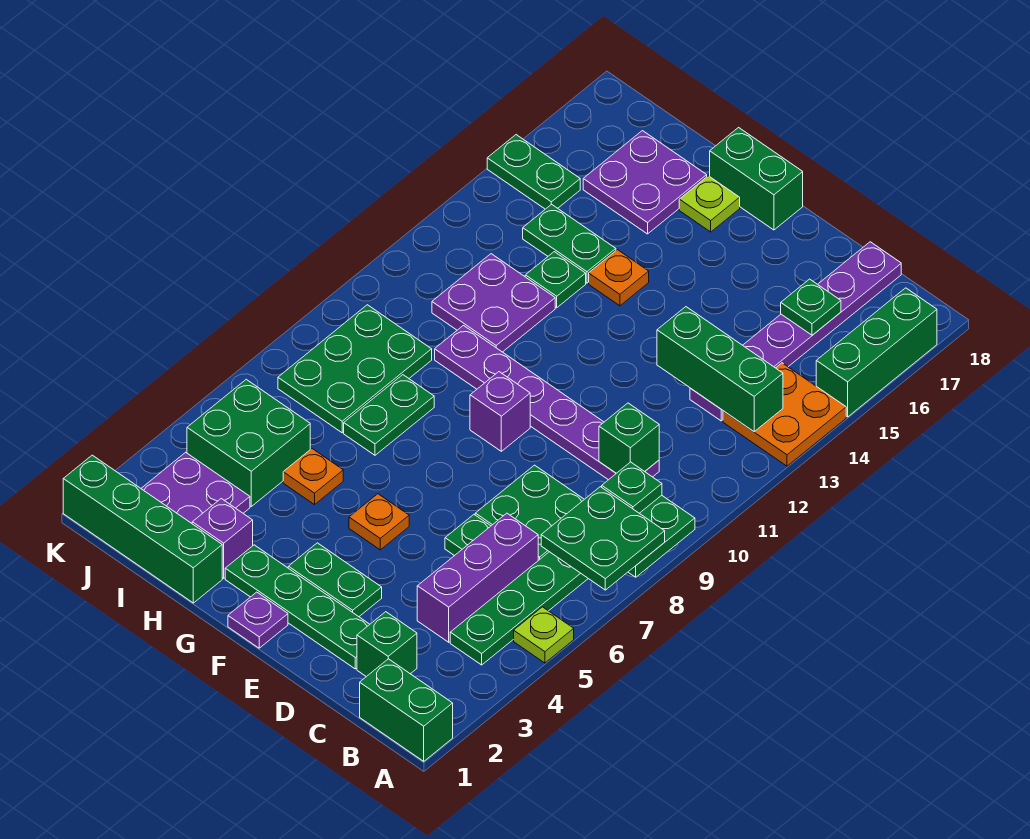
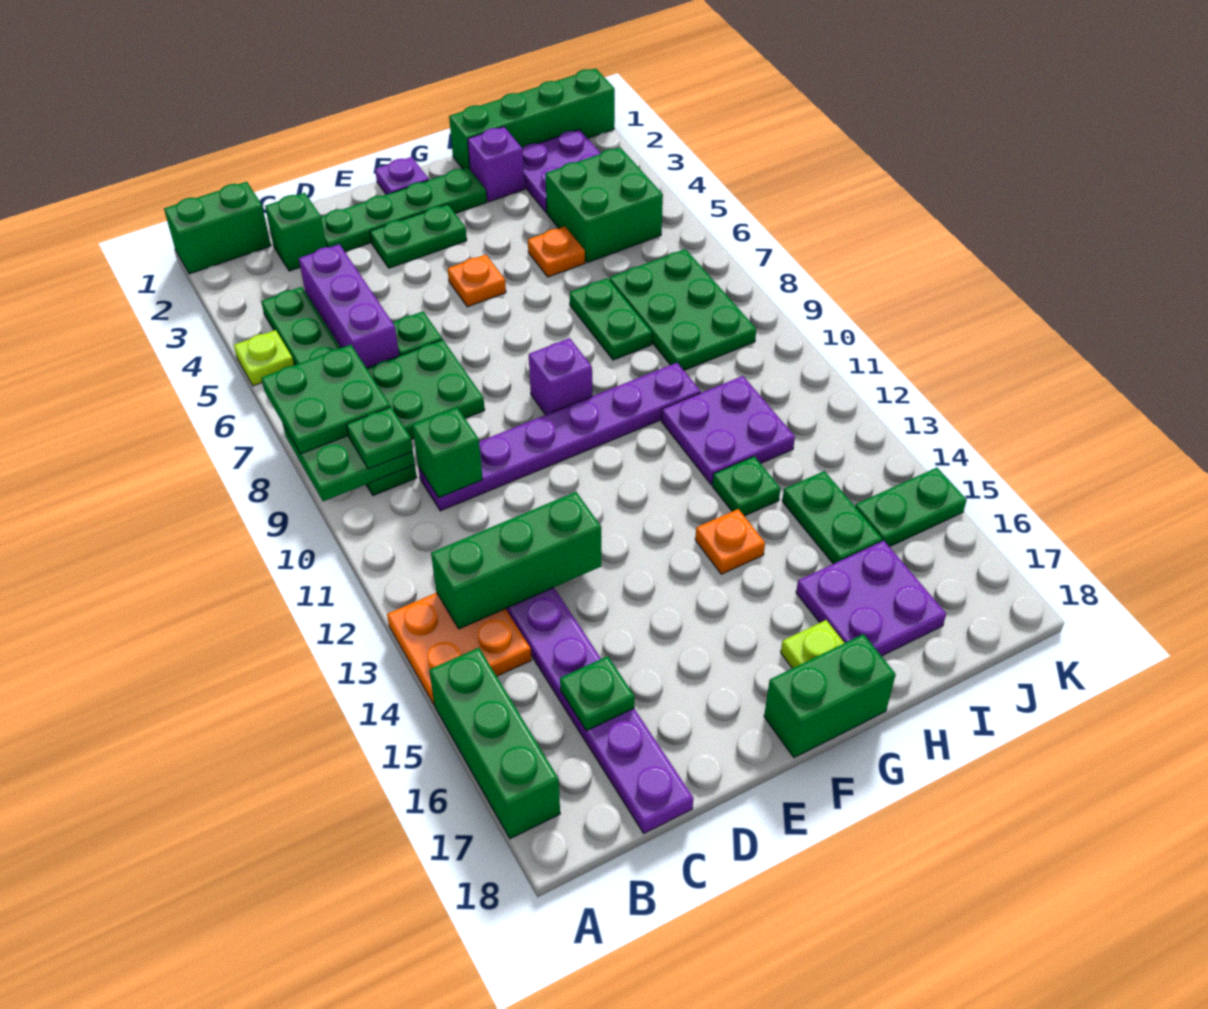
green plate H14:I14 level 1 -> green plate I14:I15 level 1

